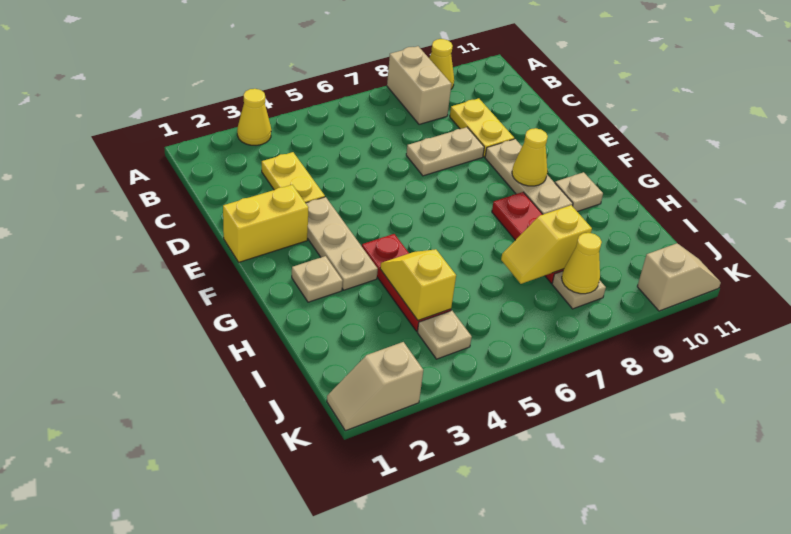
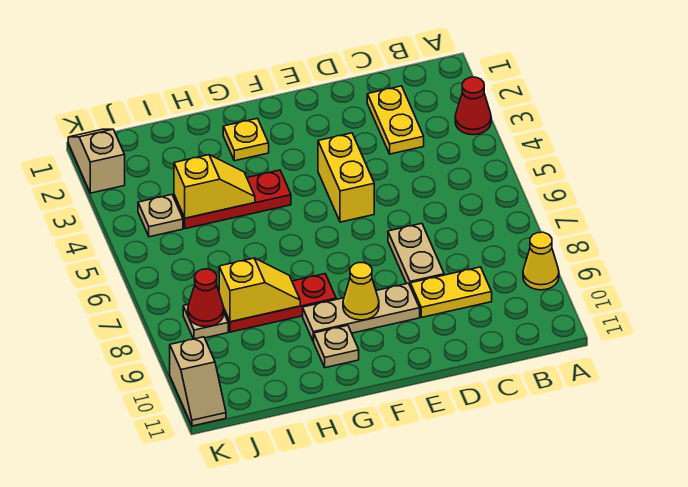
yellow cone A3 level 1 -> red cone A3 level 1
tan brick A8:B8 level 1 -> none
yellow plate C3:D3 level 1 -> yellow plate C2:C3 level 1
yellow brick E1:E2 level 1 -> yellow brick E4:E5 level 1
tan plate E3:G3 level 1 -> none
tan plate G2 level 1 -> yellow plate G2 level 1
yellow slope I7:I8 level 2 top 8 -> yellow slope H8:I8 level 2 top I
yellow cone J8 level 2 -> red cone J8 level 2

